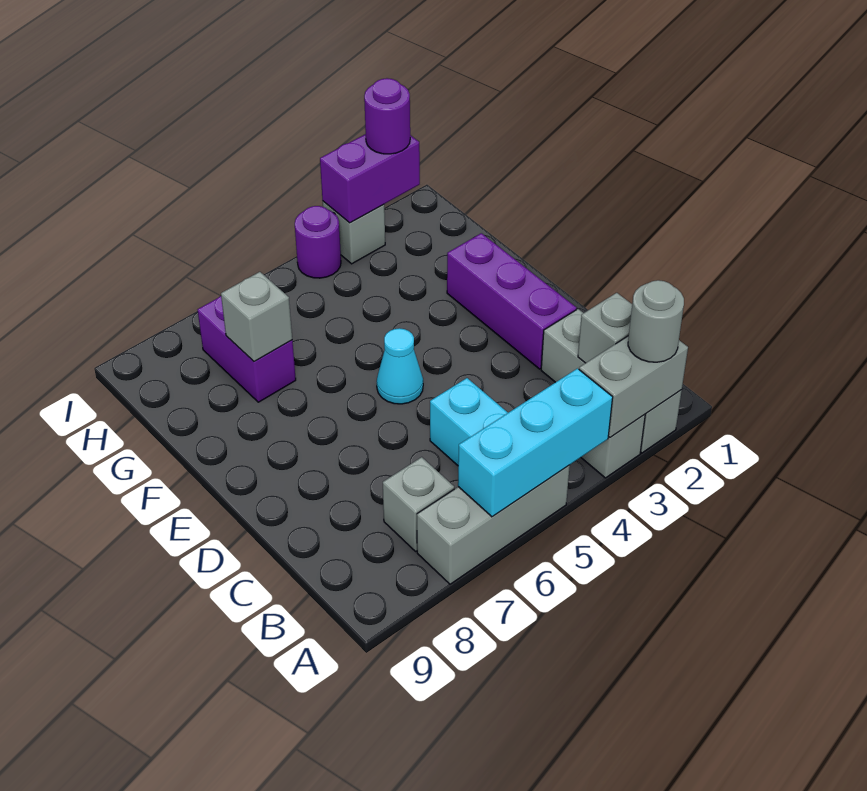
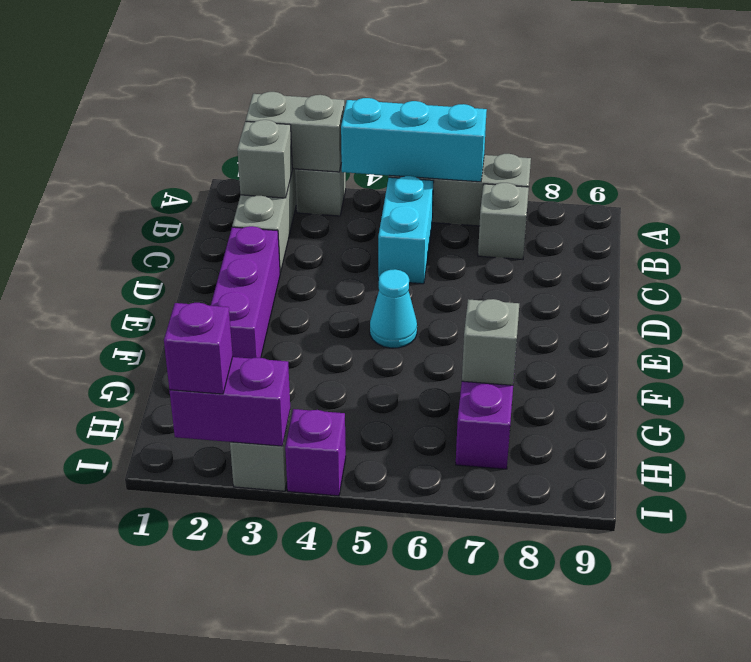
grey round brick A2 level 3 -> none
purple round brick I2 level 3 -> purple brick I2 level 3
purple round brick I4 level 1 -> purple brick I4 level 1

